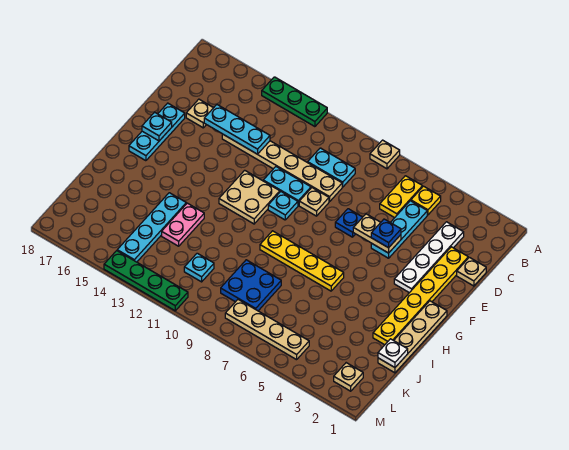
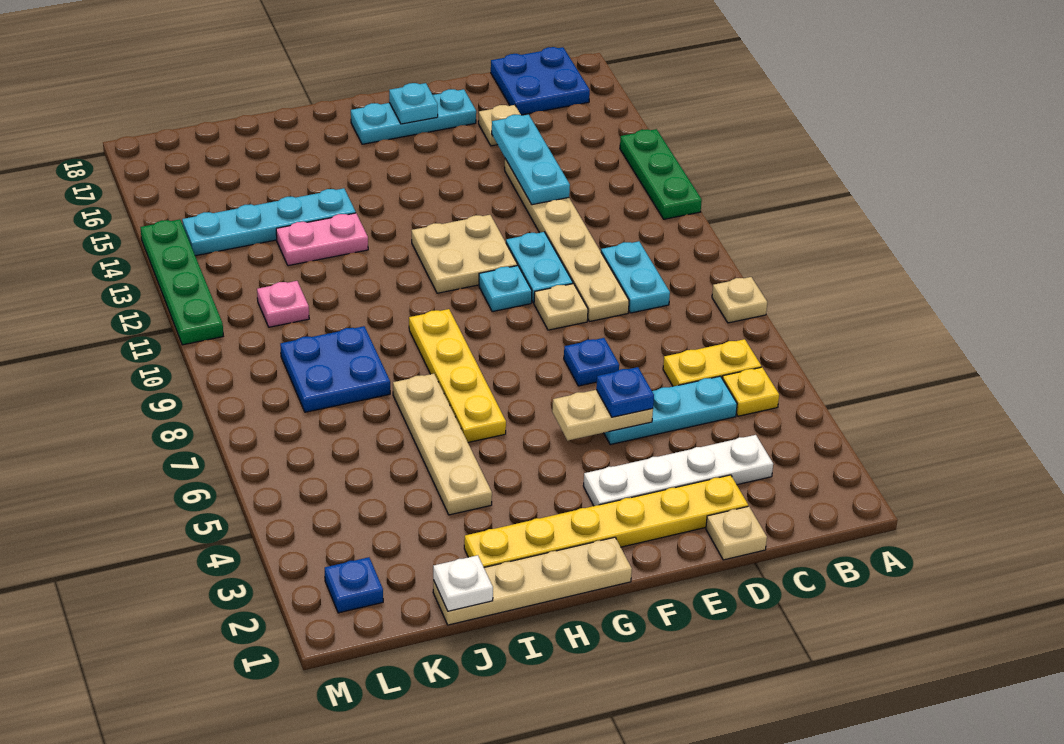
none -> blue plate B17:C18 level 1
tan plate E5:E6 level 2 -> tan plate E5:F5 level 2
cyan plate K11 level 1 -> pink plate K11 level 1
tan plate L2 level 1 -> blue plate L2 level 1
tan plate L5:L8 level 1 -> tan plate I4:I7 level 1

